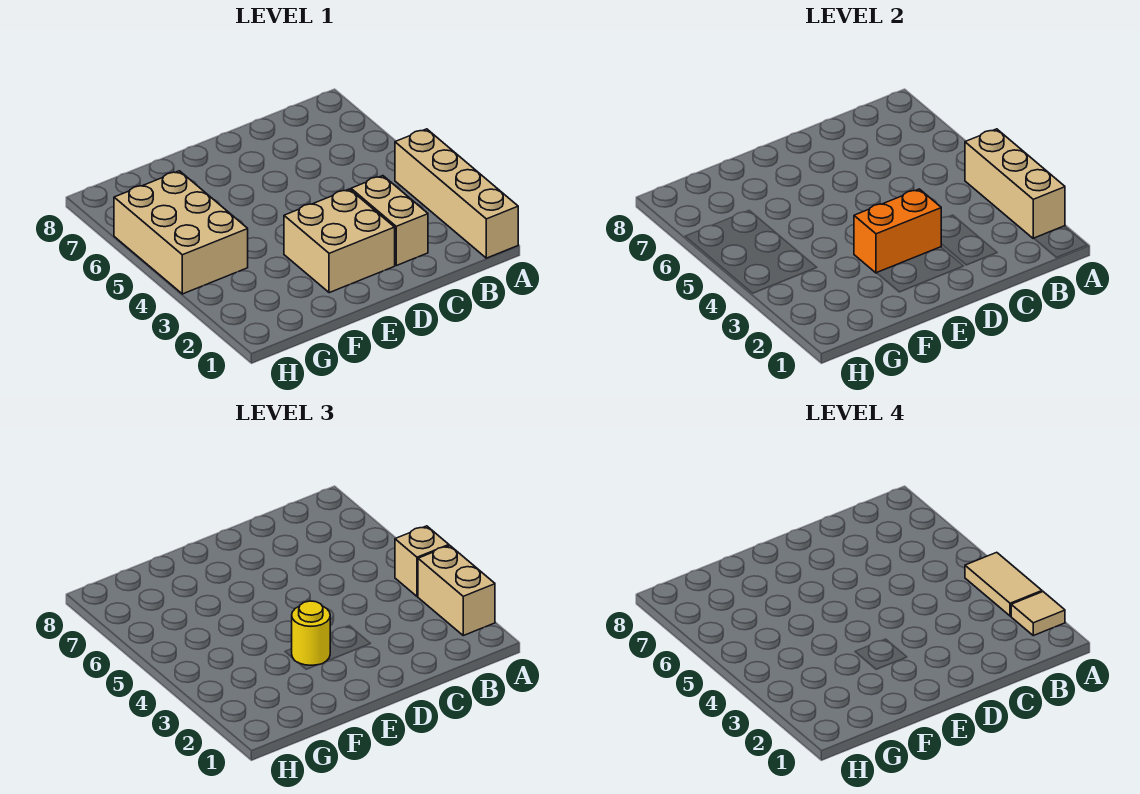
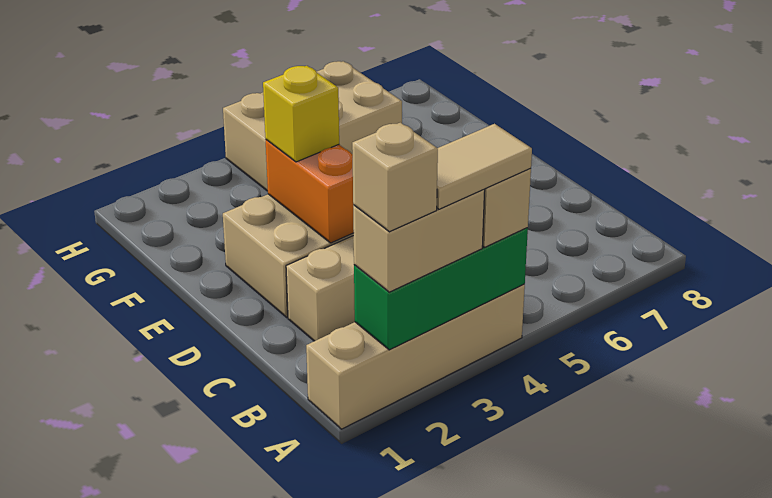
tan brick A2:A4 level 2 -> green brick A2:A4 level 2
tan tile A2 level 4 -> tan brick A2 level 4
yellow round brick E3 level 3 -> yellow brick E3 level 3

